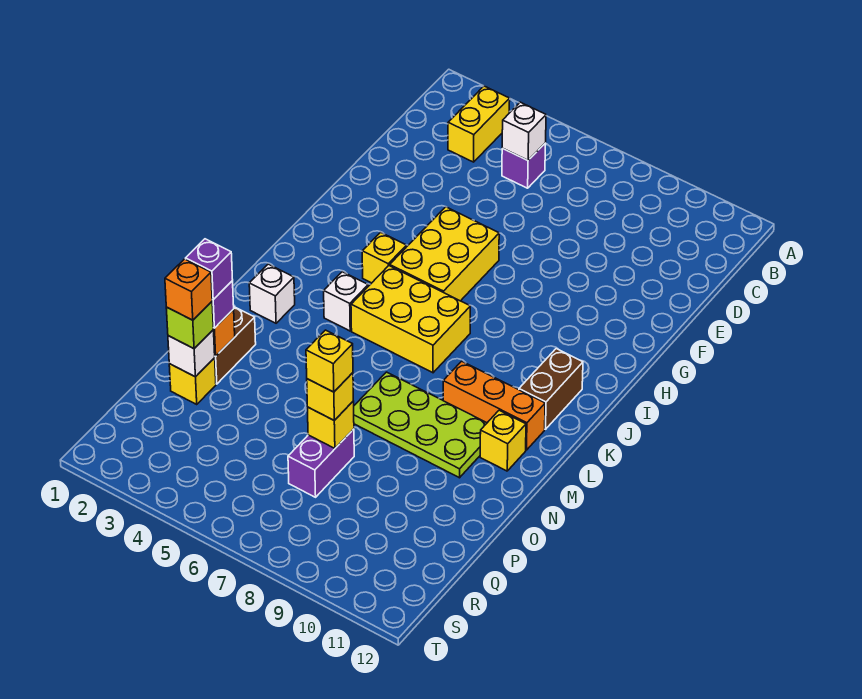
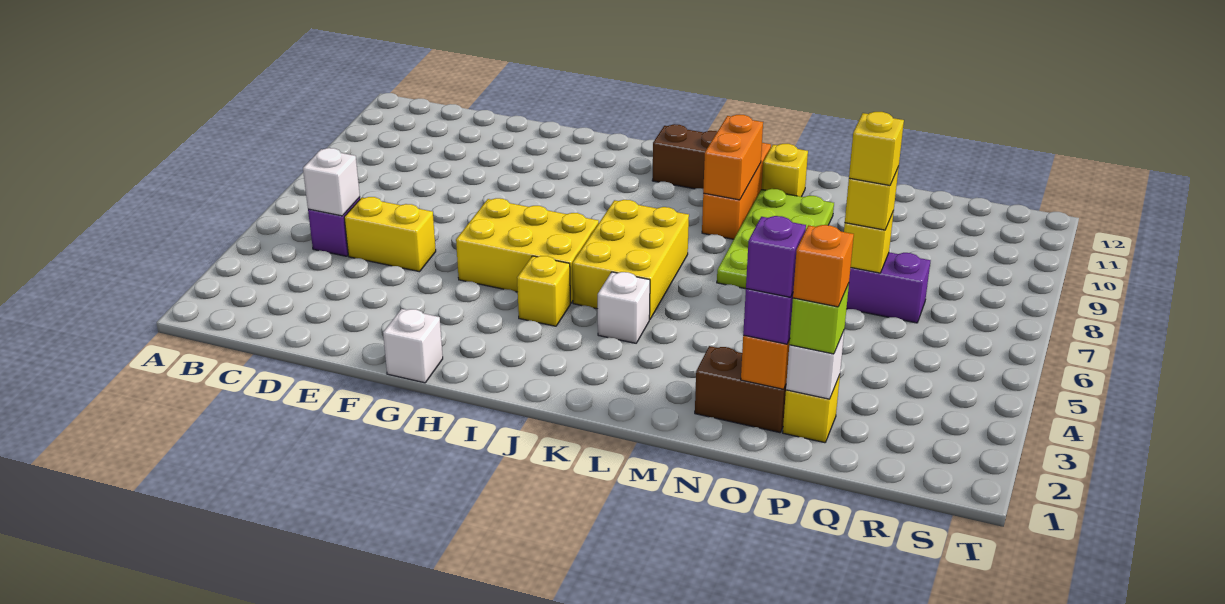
yellow brick B3:C3 level 1 -> yellow brick D5:E5 level 1
white brick L2 level 1 -> white brick G1 level 1
none -> orange brick L9:L10 level 2

